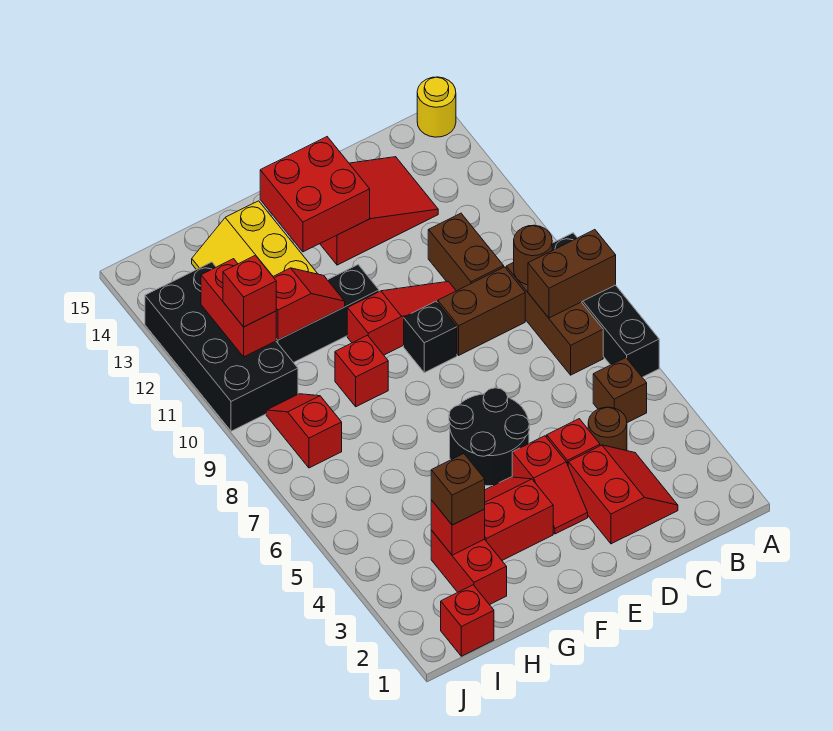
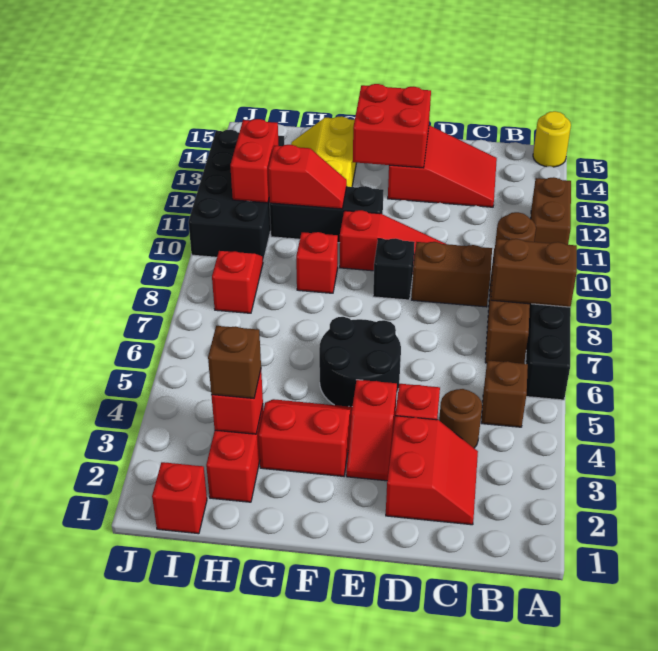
brown brick C10:C11 level 1 -> brown brick A11:A12 level 1
red brick I11 level 3 -> none

